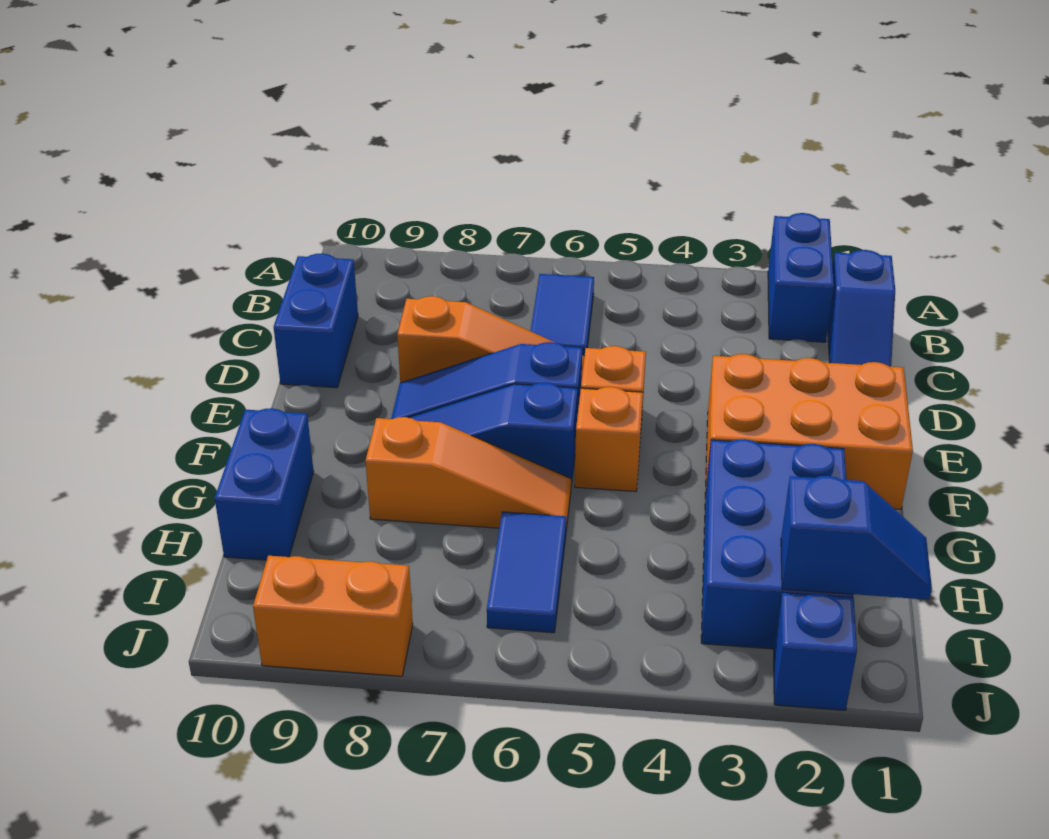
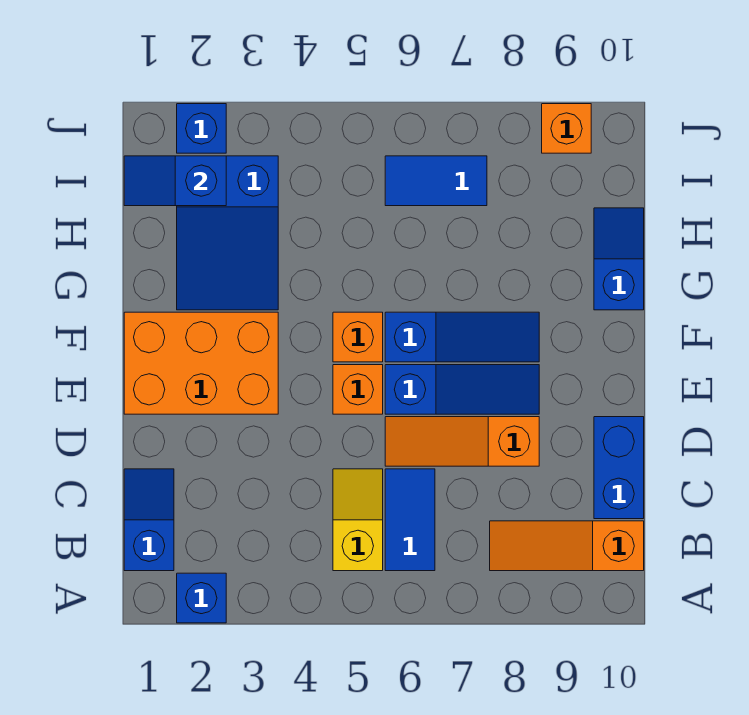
blue brick A2:B2 level 1 -> blue brick A2 level 1
none -> yellow slope B5:C5 level 1 top B
blue brick G2:I3 level 1 -> blue slope G2:I3 level 1 top I
orange slope G6:G8 level 1 top 8 -> orange slope B8:B10 level 1 top 10
blue brick G10:H10 level 1 -> blue slope G10:H10 level 1 top G
blue tile H6:I6 level 1 -> blue tile I6:I7 level 1
orange brick J8:J9 level 1 -> orange brick J9 level 1

